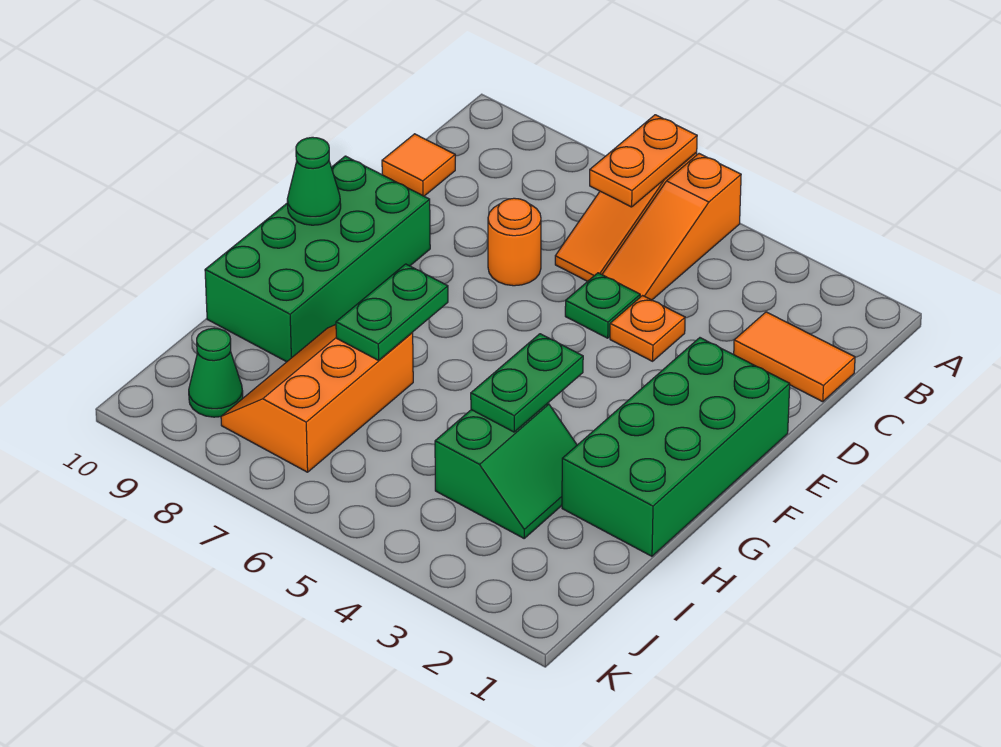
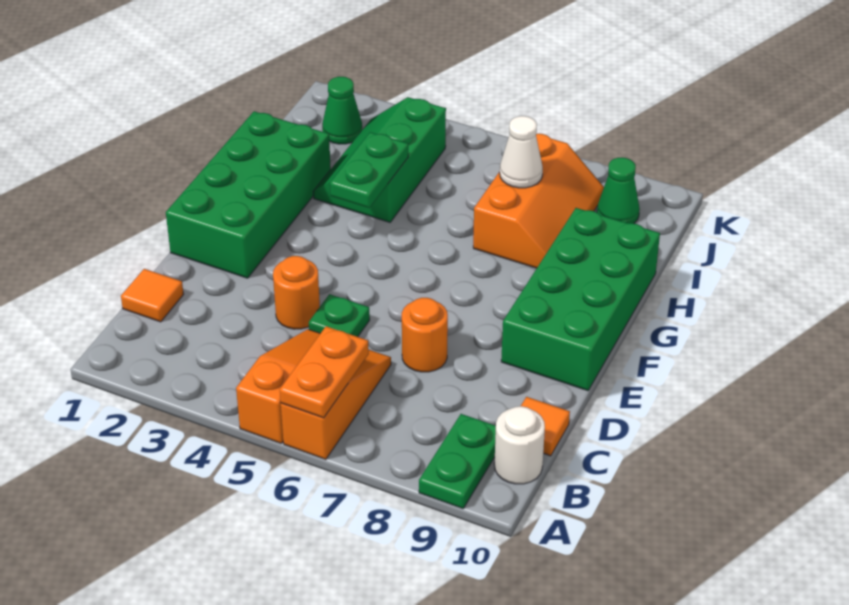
none -> white round brick B10 level 1
orange tile C1:C2 level 1 -> orange tile C1 level 1
orange plate D4 level 1 -> orange round brick D4 level 1
green cone F10 level 2 -> green cone J2 level 1
green plate G7:H7 level 2 -> green plate A9:B9 level 1
green slope H3:I4 level 1 top 4 -> green slope H3:J4 level 1 top 4
none -> white cone I7 level 2

